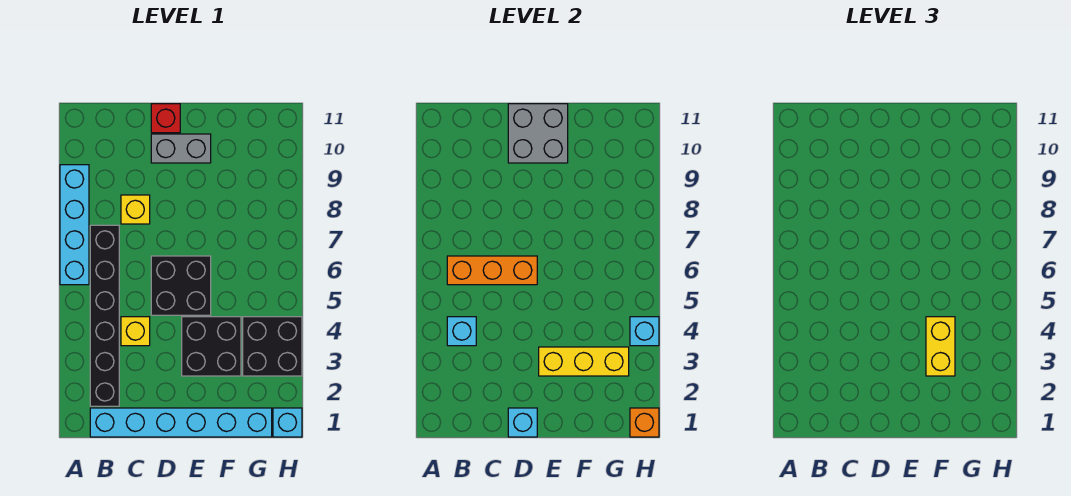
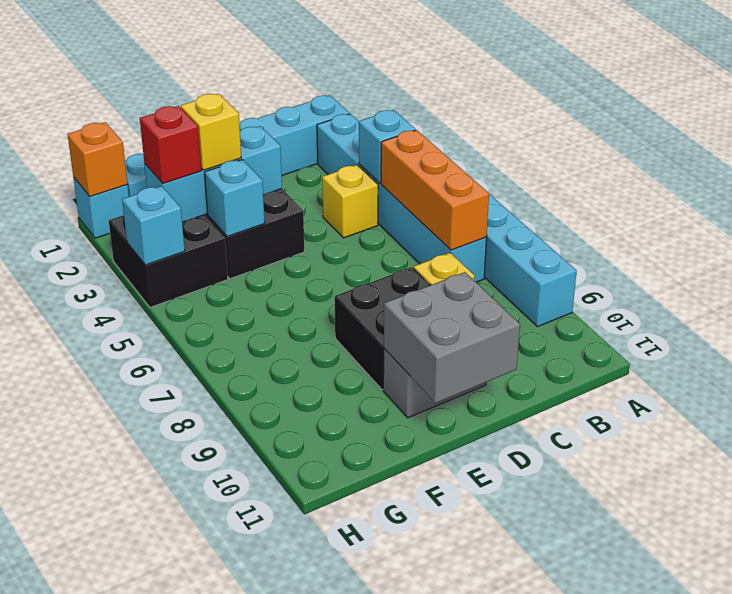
black brick B2:B7 level 1 -> cyan brick B2:B7 level 1
orange brick B6:D6 level 2 -> orange brick B5:B7 level 2
cyan brick D1 level 2 -> cyan brick F4 level 2
black brick D5:E6 level 1 -> black brick D8:E9 level 1
red brick D11 level 1 -> red brick G3 level 3
yellow brick E3:G3 level 2 -> cyan brick E3:G3 level 2
yellow brick F3:F4 level 3 -> yellow brick F3 level 3

